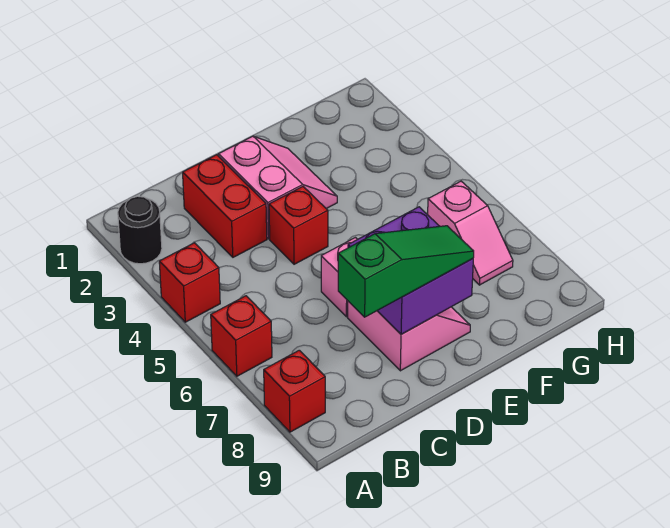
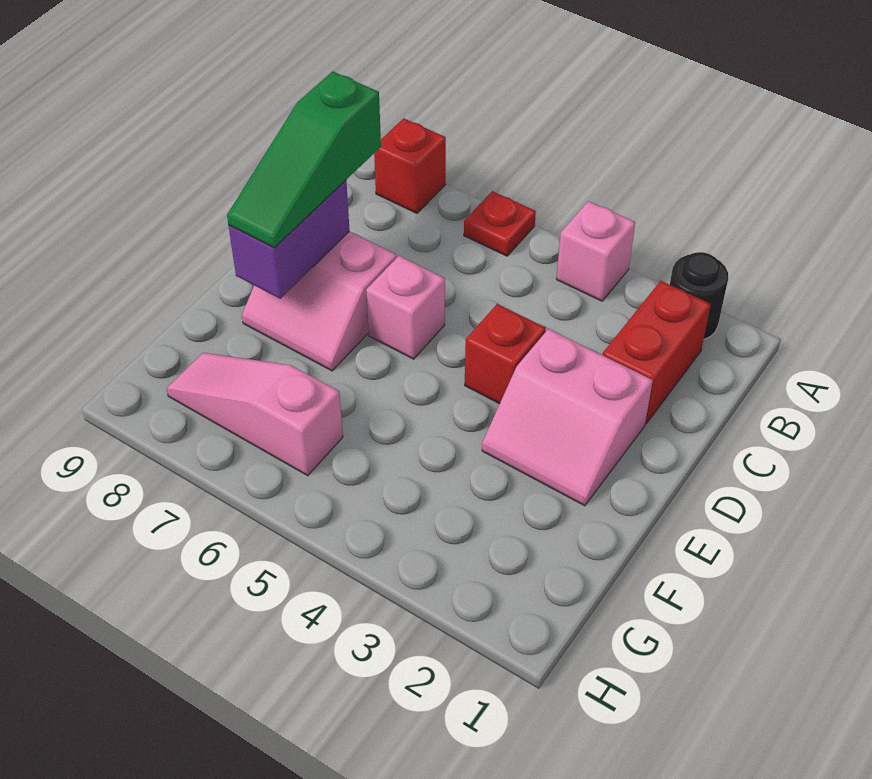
red brick A4 level 1 -> pink brick A4 level 1
red brick A6 level 1 -> red plate A6 level 1
red brick C2:C3 level 1 -> red brick B2:C2 level 1
purple brick D7:E8 level 2 -> purple brick D8:E8 level 2
pink slope G6:G7 level 1 top 6 -> pink slope G6:G8 level 1 top 6

